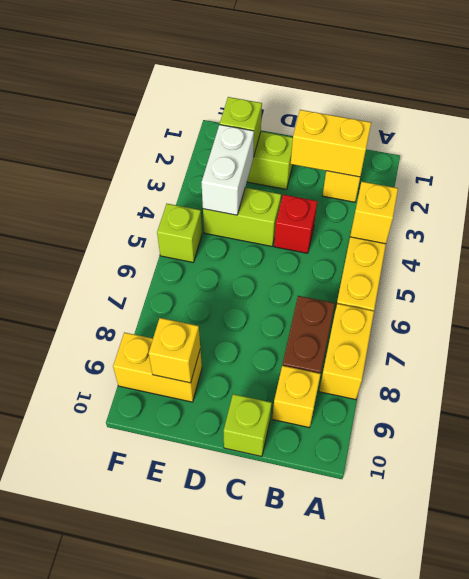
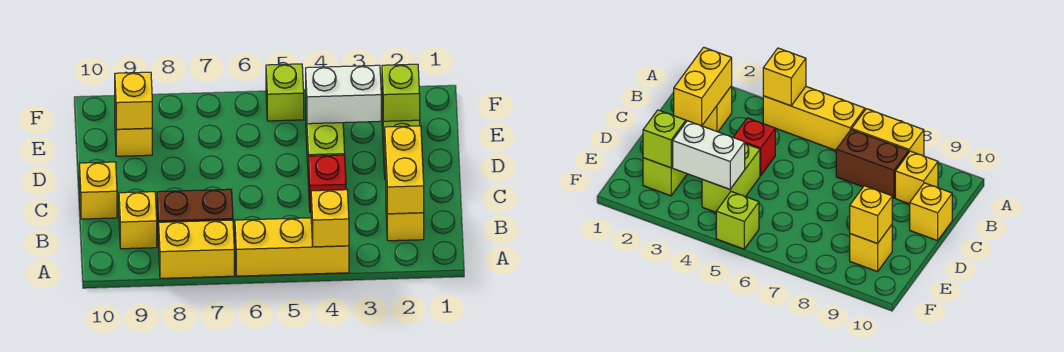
lime brick C10 level 1 -> yellow brick C10 level 1
yellow brick E9:F9 level 1 -> yellow brick E9 level 1

